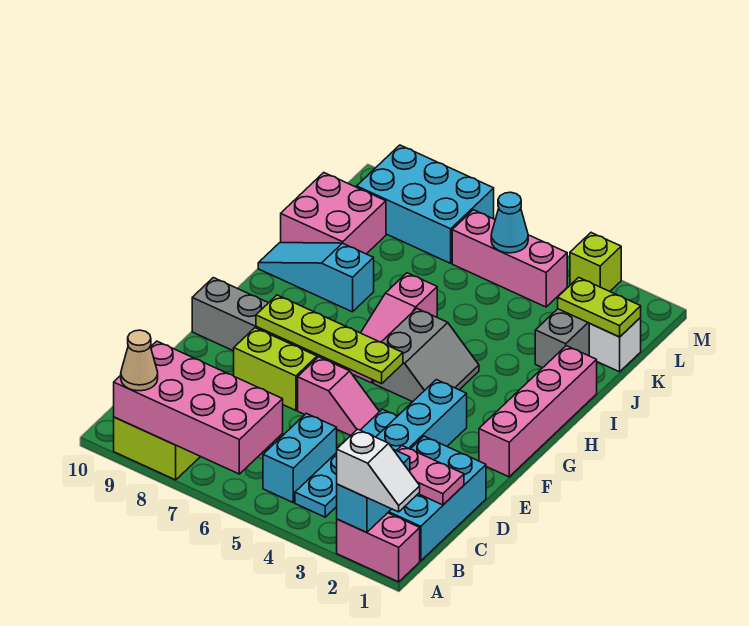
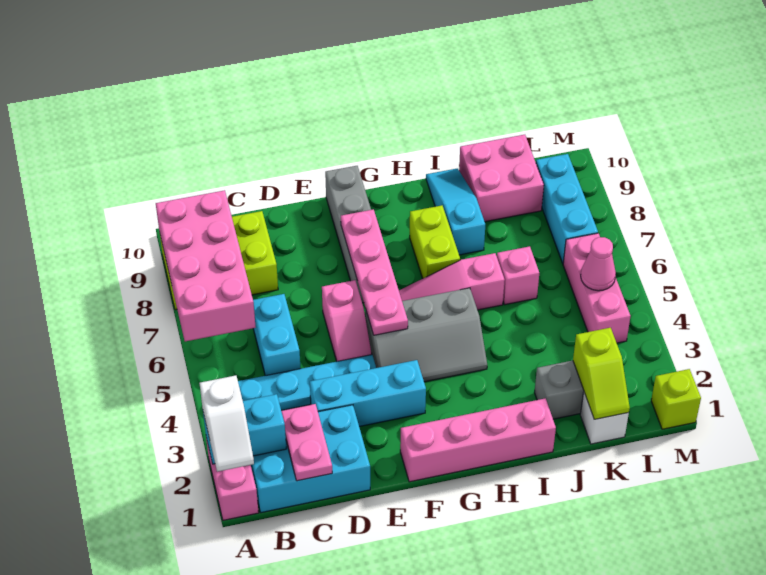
tan cone A9 level 3 -> none
cyan brick B5:C5 level 1 -> cyan brick C5:C6 level 1
lime brick E7:E8 level 1 -> lime brick H7:H8 level 1
lime plate F5:F8 level 2 -> pink plate F5:F8 level 2
grey slope G4:H5 level 1 top 5 -> grey slope F4:H5 level 1 top 5
none -> pink brick J6 level 1
lime plate K1:K2 level 2 -> lime slope K1:K2 level 2 top 2
cyan cone L5 level 2 -> pink cone L5 level 2
cyan brick L7:M9 level 1 -> cyan brick L7:L9 level 1
lime brick M3 level 1 -> lime brick M1 level 1

